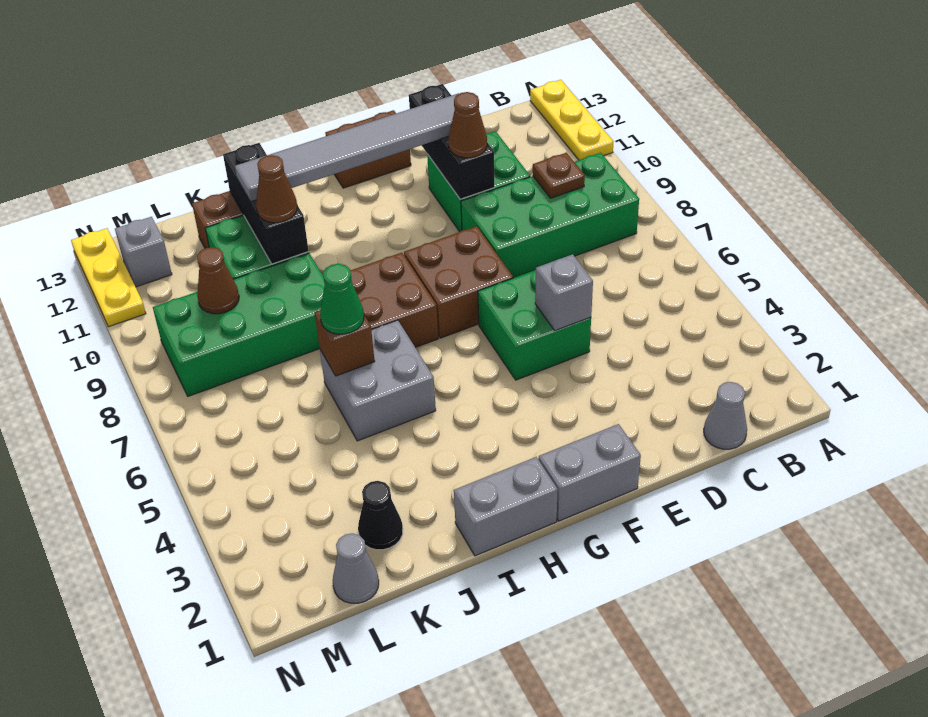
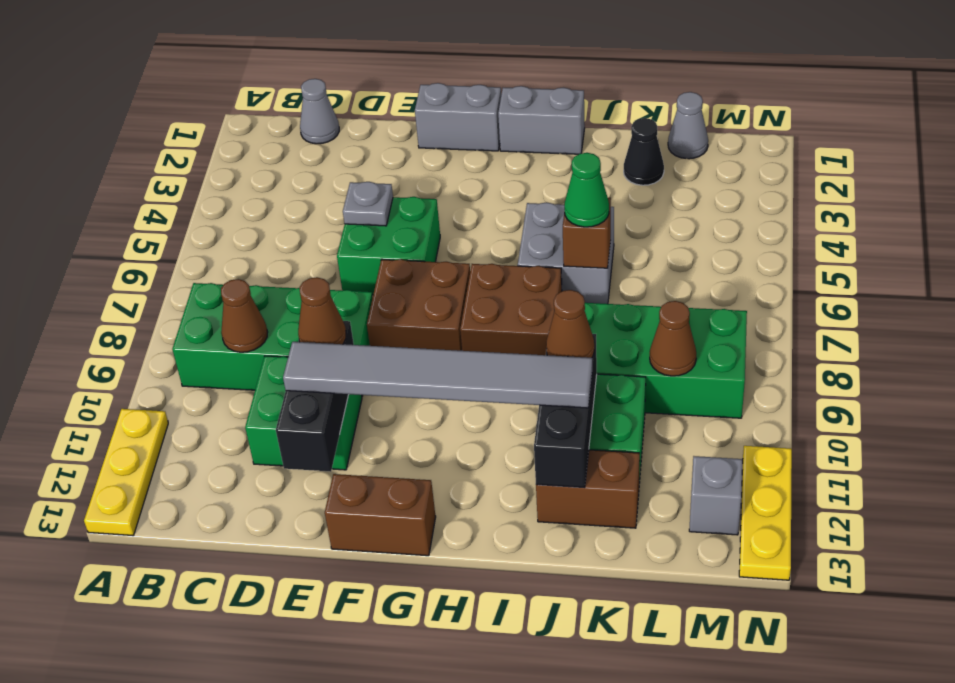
brown plate C9 level 2 -> brown cone C9 level 2
grey brick E5 level 2 -> grey plate E5 level 2

